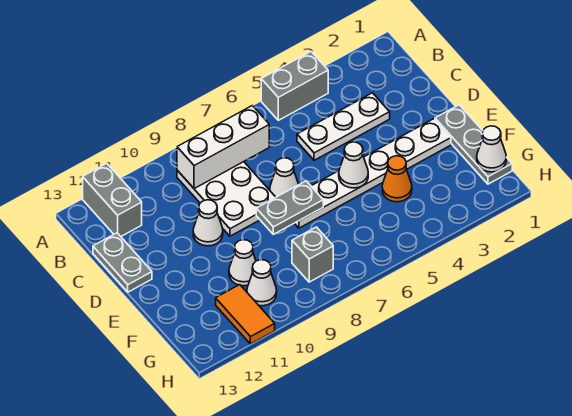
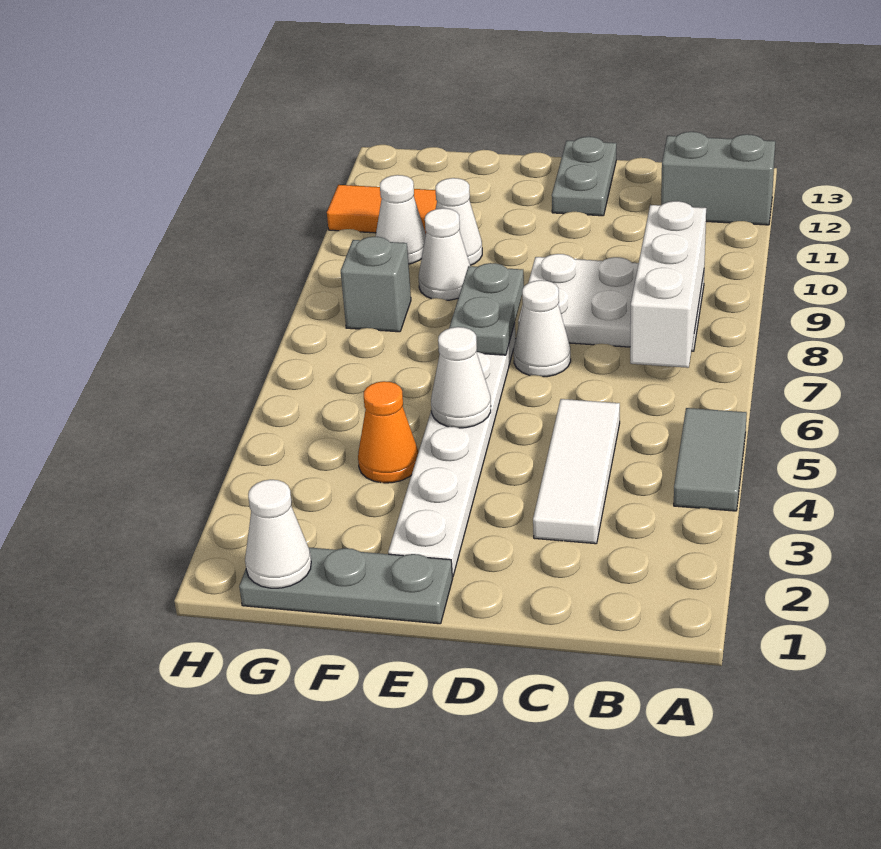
grey brick A4:A5 level 1 -> grey tile A4:A5 level 1
white plate C3:C5 level 1 -> white tile C3:C5 level 1
grey plate C13:D13 level 1 -> grey plate D12:D13 level 1
white cone D10 level 1 -> white cone F9 level 1

